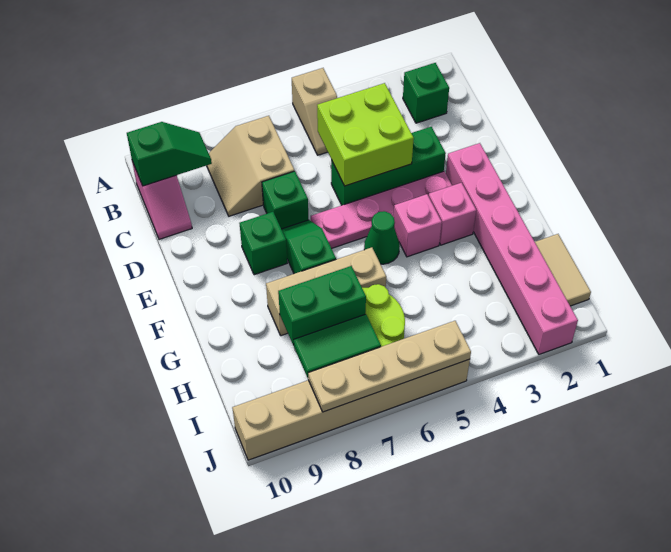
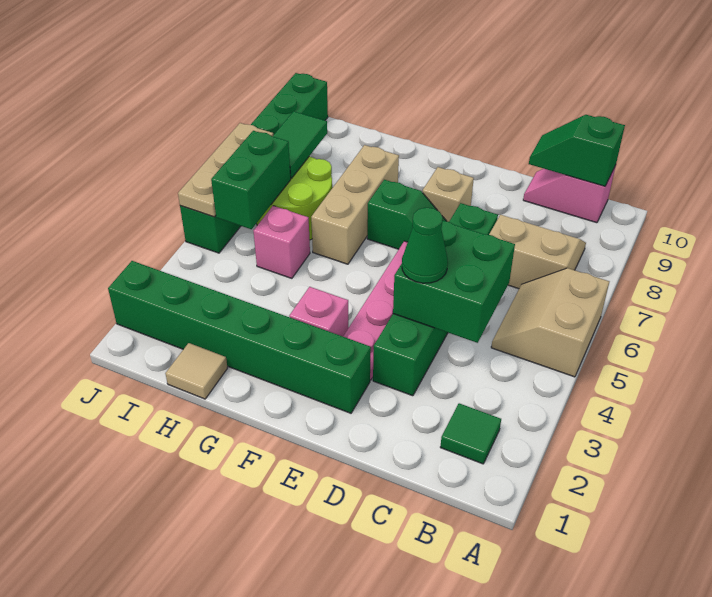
tan slope A5:B5 level 1 top A -> tan slope A5:B6 level 1 top A
green brick B2 level 1 -> green tile B2 level 1
green slope B9:B10 level 2 top 10 -> green slope B10:C10 level 2 top B
lime brick C4:D5 level 2 -> green brick C4:D5 level 2
pink brick E2:J2 level 1 -> green brick E2:J2 level 1
green brick E8 level 1 -> tan brick E8 level 1
pink brick F4 level 1 -> pink brick H5 level 1
green cone F5 level 1 -> green cone D4 level 3
tan tile H1:I1 level 1 -> tan tile H1 level 1
green brick H7:H8 level 2 -> green brick I5:I6 level 2
tan brick J5:J10 level 1 -> green brick J5:J10 level 1
tan plate J5:J8 level 2 -> tan plate J5:J7 level 2

